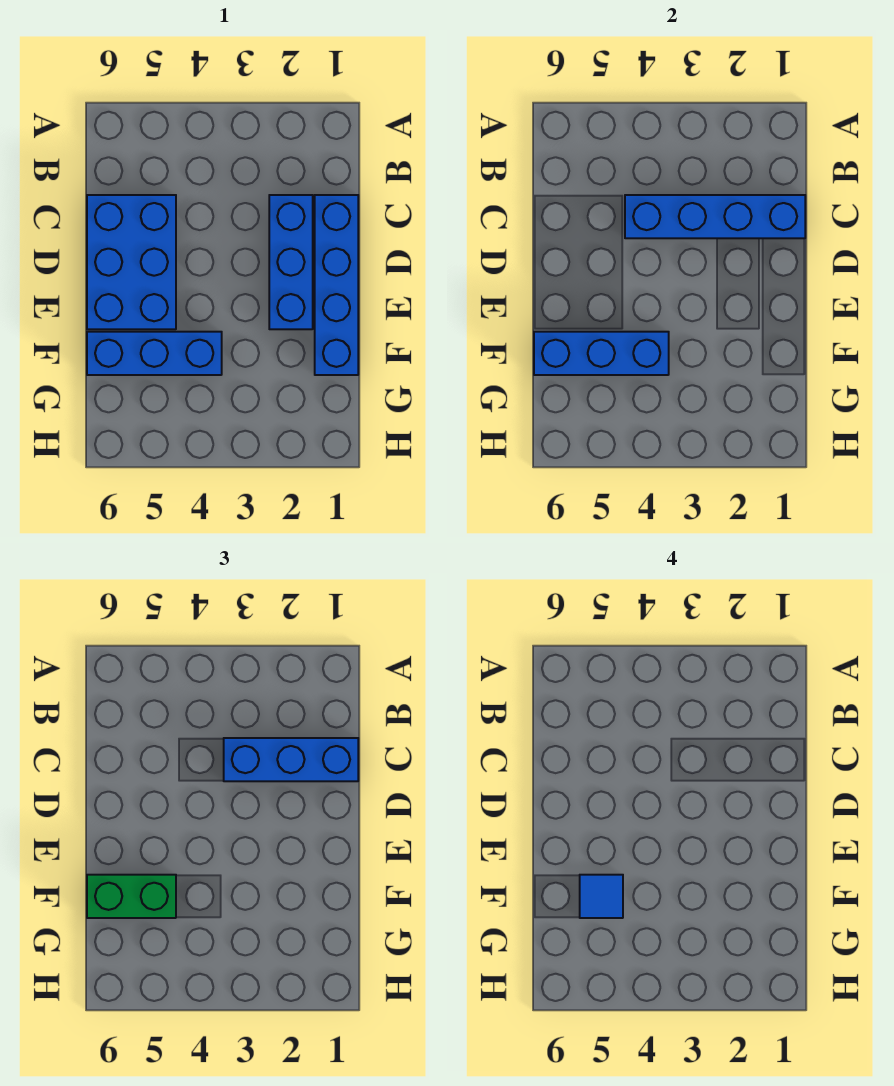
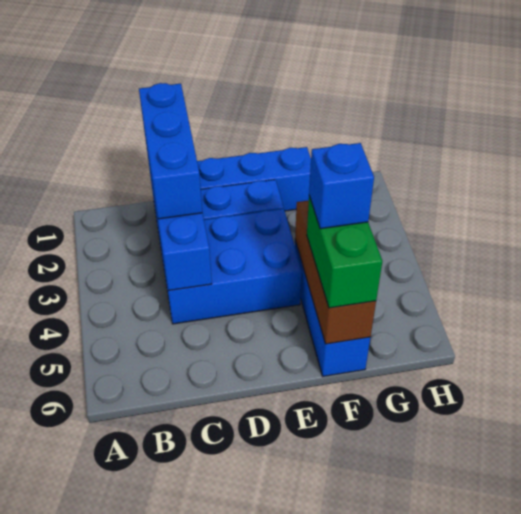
blue brick C5:E6 level 1 -> blue brick C3:E4 level 1
blue brick F4:F6 level 2 -> brown brick F4:F6 level 2
blue tile F5 level 4 -> blue brick F5 level 4

